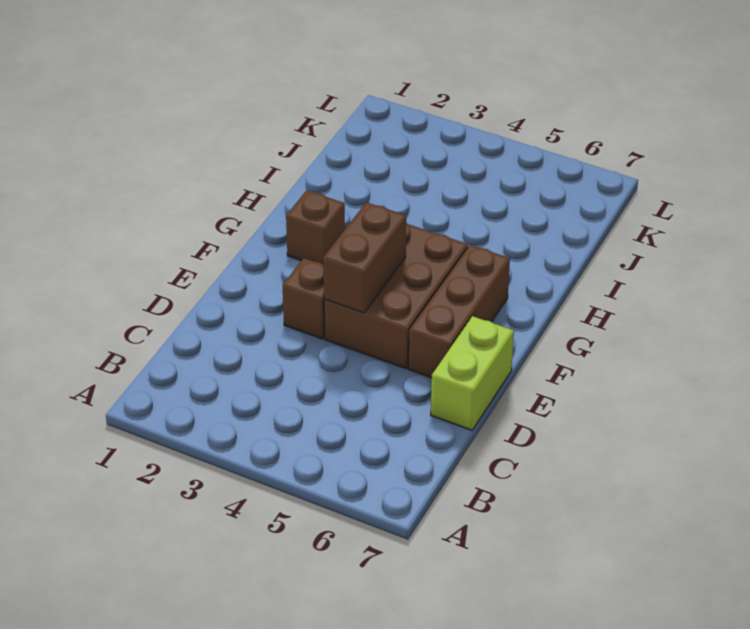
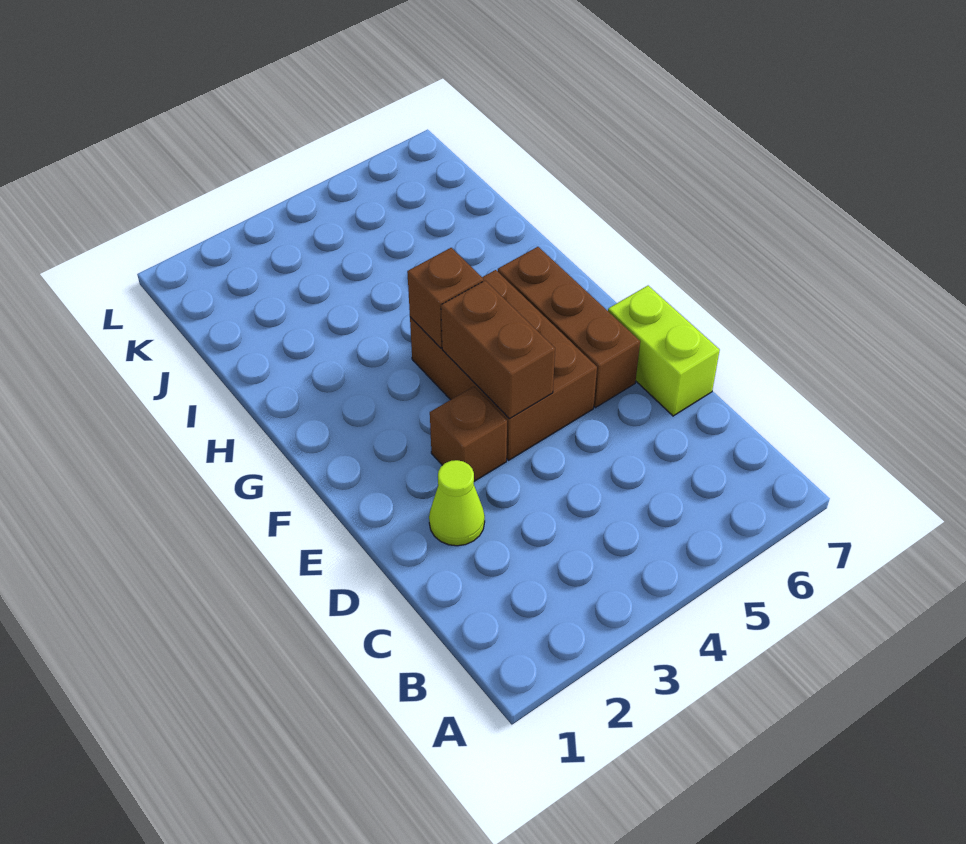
none -> lime cone D2 level 1
brown brick G2 level 1 -> brown brick G4 level 2

